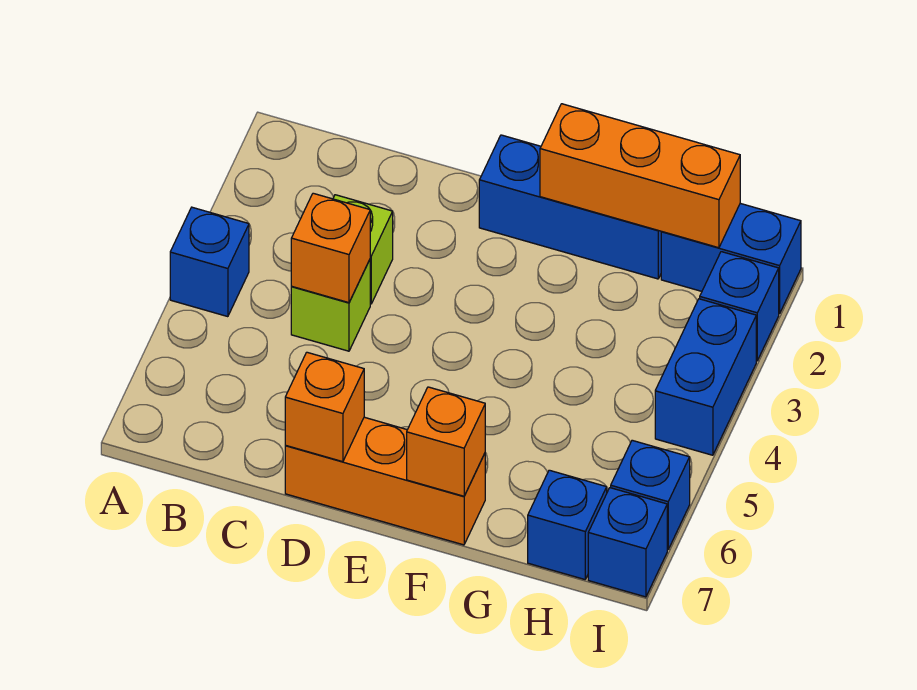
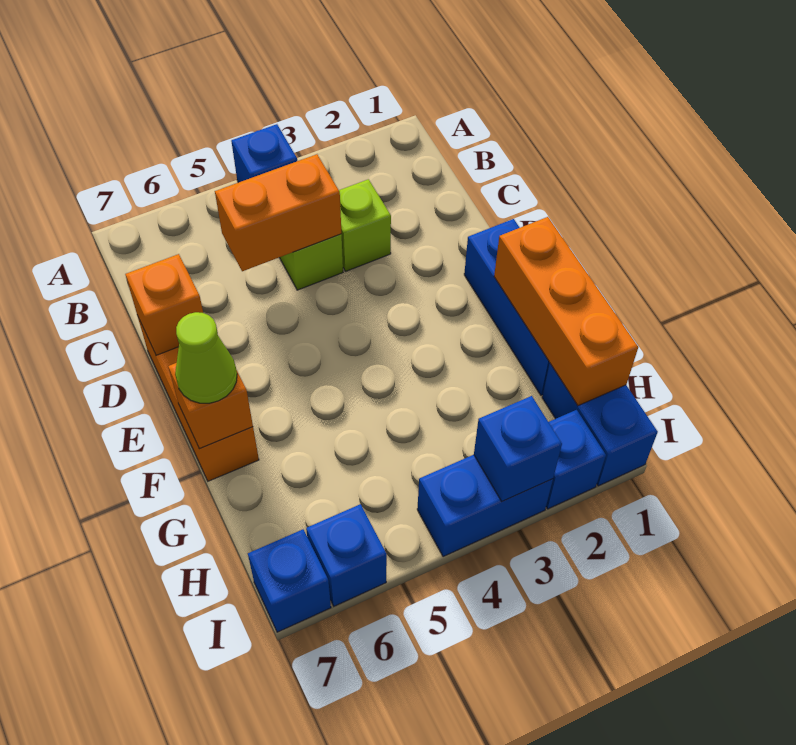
orange brick C4 level 2 -> orange brick C4:C5 level 2
none -> lime cone F7 level 3
blue brick H7 level 1 -> blue brick I3 level 2

